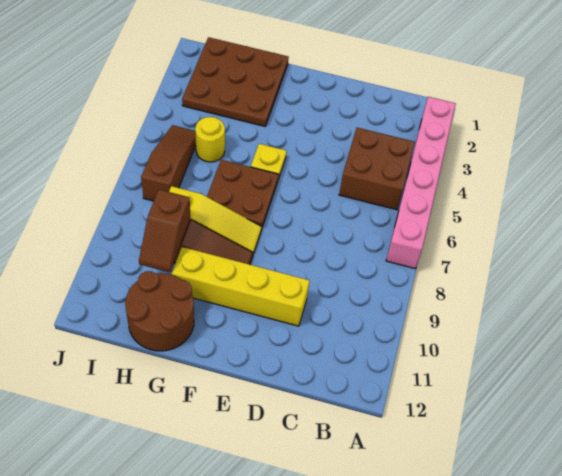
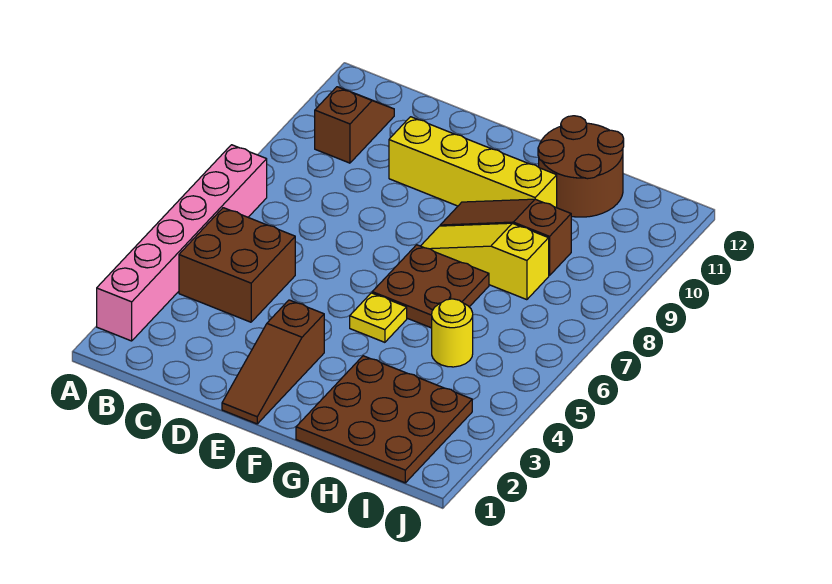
brown slope H9:H10 level 2 top 9 -> brown slope B10:B11 level 1 top 10
brown slope I5:I7 level 1 top 7 -> brown slope E1:E3 level 1 top 3

